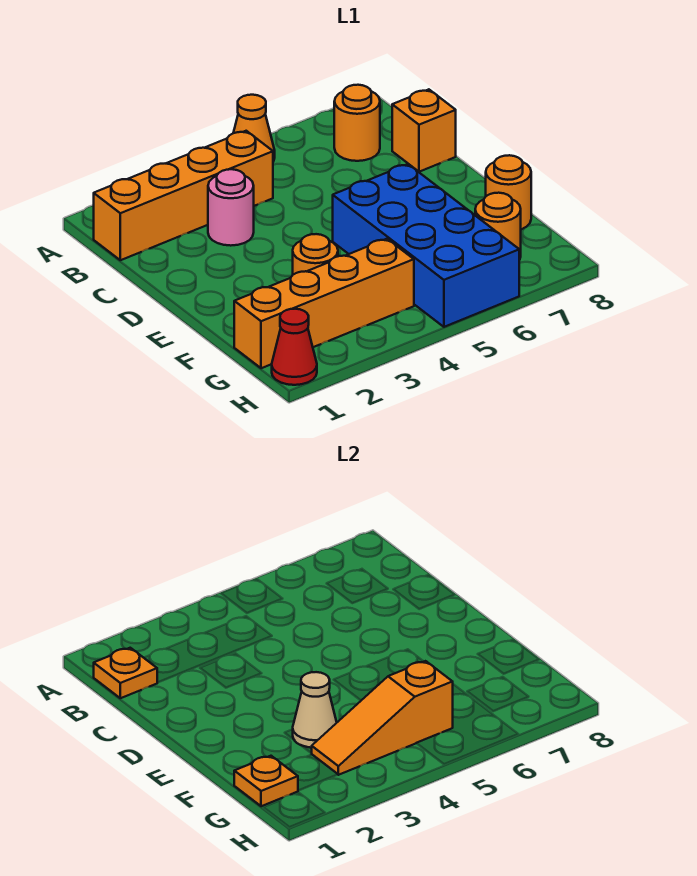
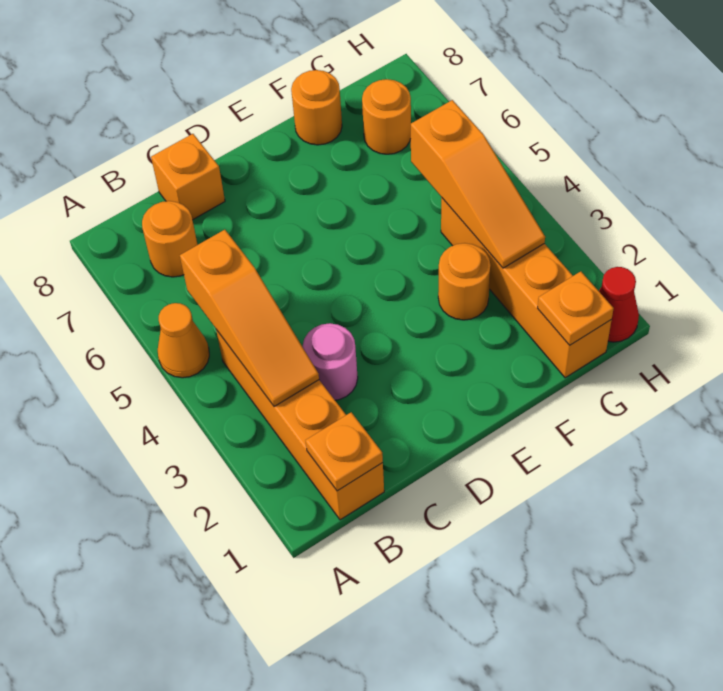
none -> orange slope B3:B5 level 2 top 5
blue brick E5:H6 level 1 -> none
tan cone F3 level 2 -> none

